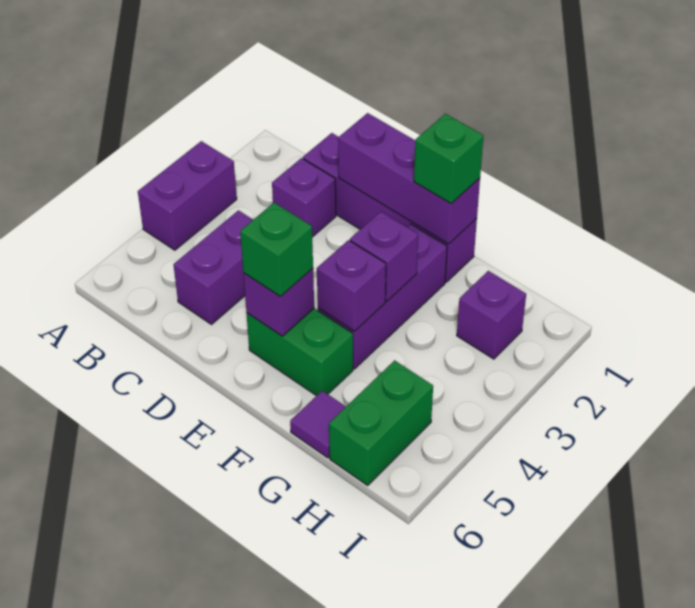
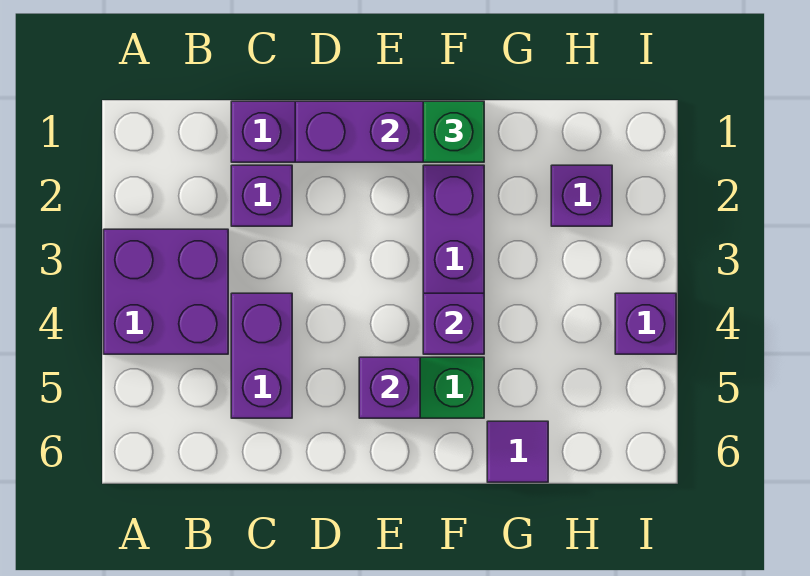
purple brick A3:A4 level 1 -> purple brick A3:B4 level 1
green brick E5 level 3 -> none
purple brick F3 level 2 -> purple brick I4 level 1
green brick H5:H6 level 1 -> none

